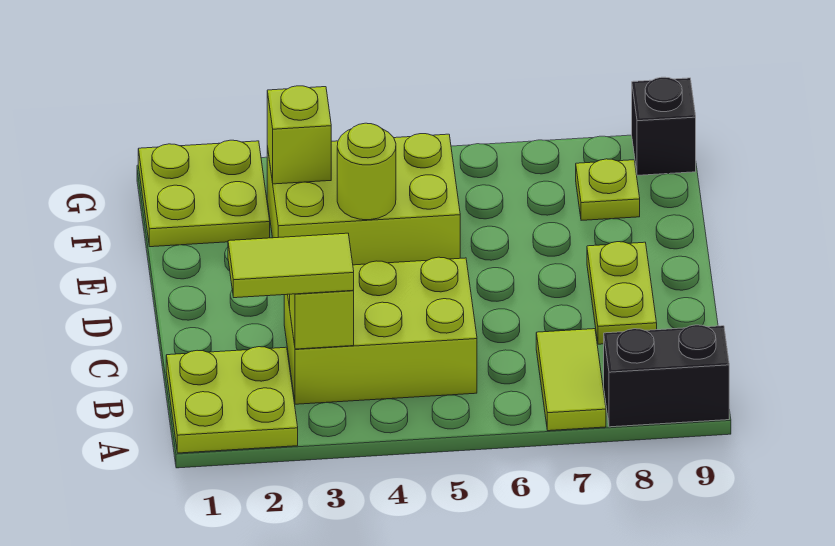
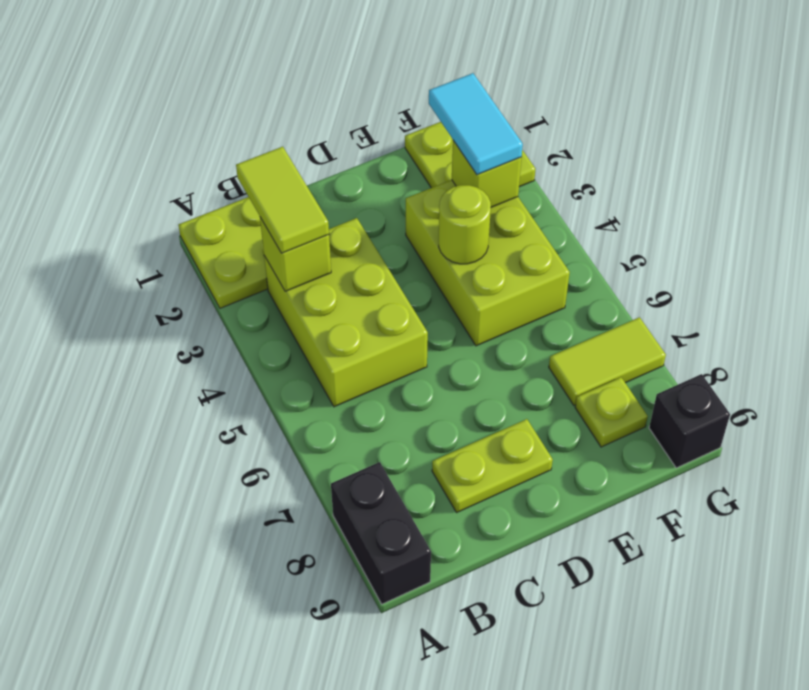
lime tile A7:B7 level 1 -> lime tile F7:G7 level 1
none -> cyan tile F2:F3 level 3

